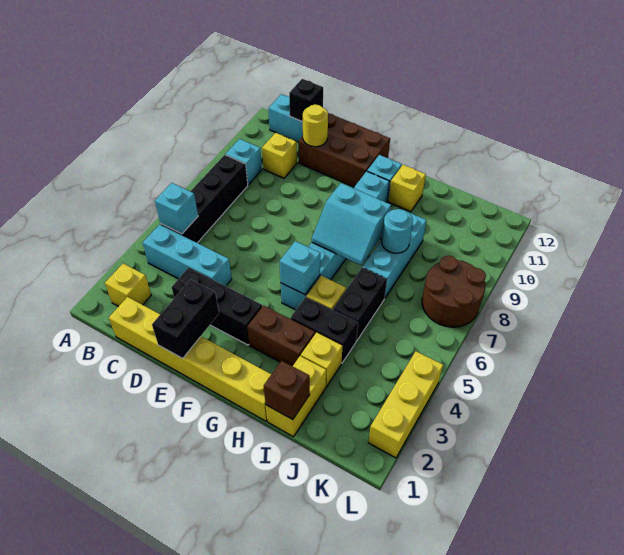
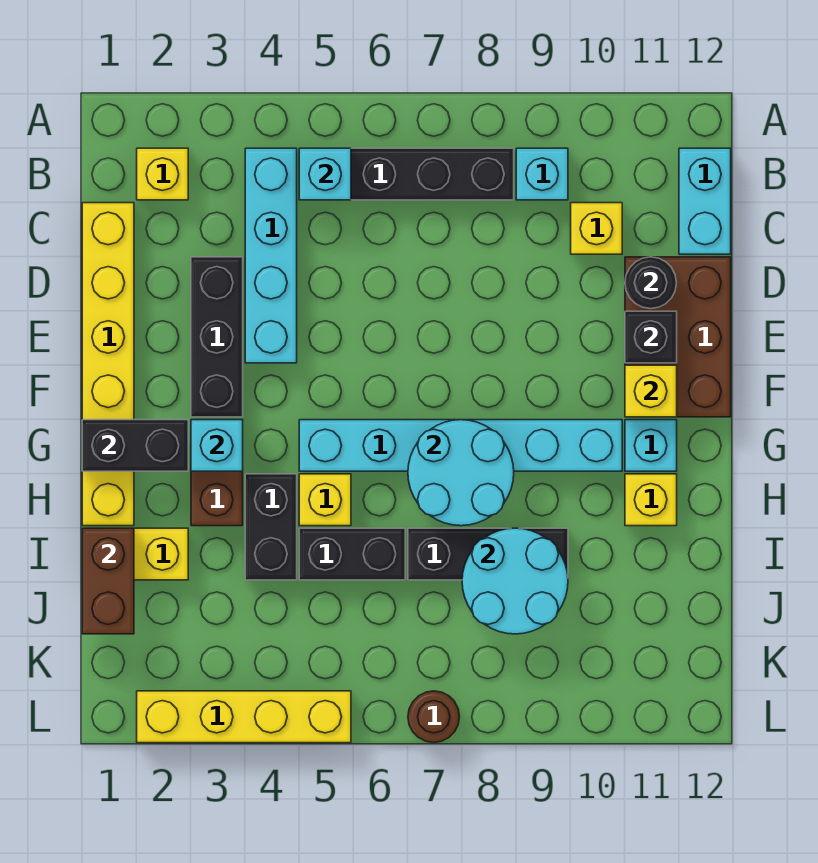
cyan brick B4:D4 level 1 -> cyan brick B4:E4 level 1
black brick C12 level 2 -> black brick E11 level 2
yellow round brick D11 level 2 -> black round brick D11 level 2
black brick E1:E2 level 2 -> black brick G1:G2 level 2
cyan brick G5 level 2 -> cyan brick G3 level 2
cyan slope G7:H8 level 2 top 8 -> cyan round brick G7:H8 level 2
brown brick I1 level 2 -> brown brick I1:J1 level 2
yellow brick I3 level 1 -> yellow brick F11 level 2
cyan brick I7:I9 level 1 -> black brick I7:I9 level 1
cyan round brick I8 level 2 -> cyan round brick I8:J9 level 2
brown round brick K7:L8 level 1 -> brown round brick L7 level 1
yellow brick L2:L4 level 1 -> yellow brick L2:L5 level 1

